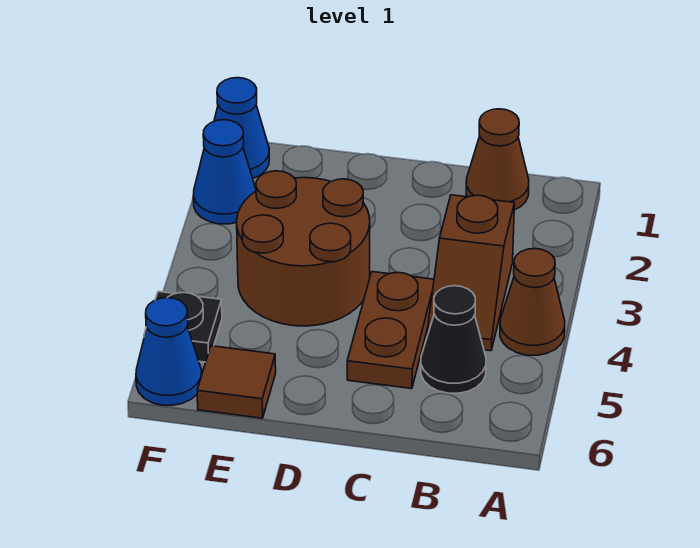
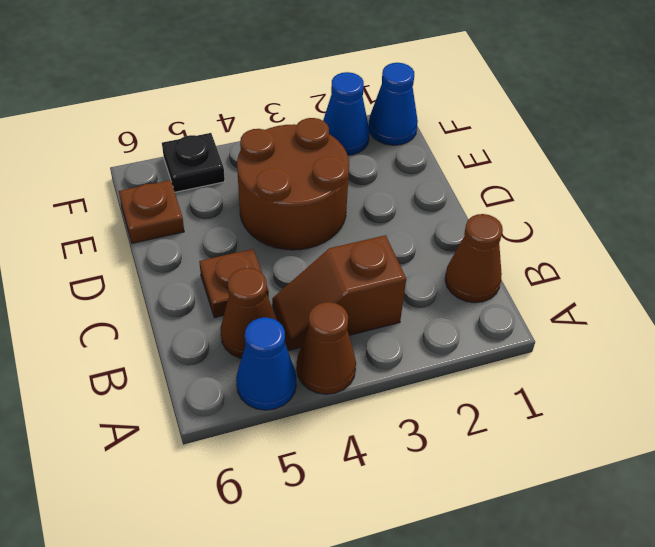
black cone B5 level 1 -> brown cone B5 level 1
brown plate C4:C5 level 1 -> brown plate C5 level 1
brown tile E6 level 1 -> brown plate E6 level 1
blue cone F6 level 1 -> blue cone A5 level 1

